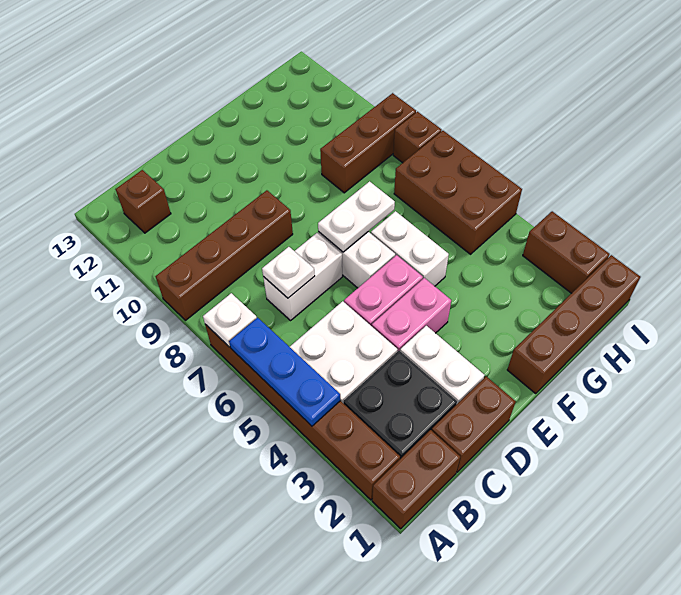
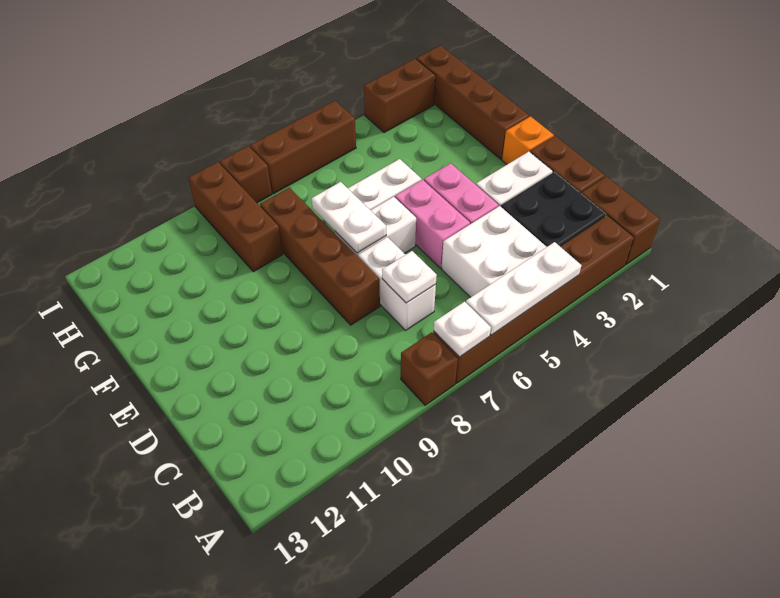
blue plate A4:A6 level 2 -> white plate A4:A6 level 2
brown brick A9:D9 level 1 -> brown brick D8:G8 level 1
brown brick B12 level 1 -> brown brick A8 level 1
none -> orange brick E1 level 1
brown brick H5:I7 level 1 -> brown brick I5:I7 level 1

